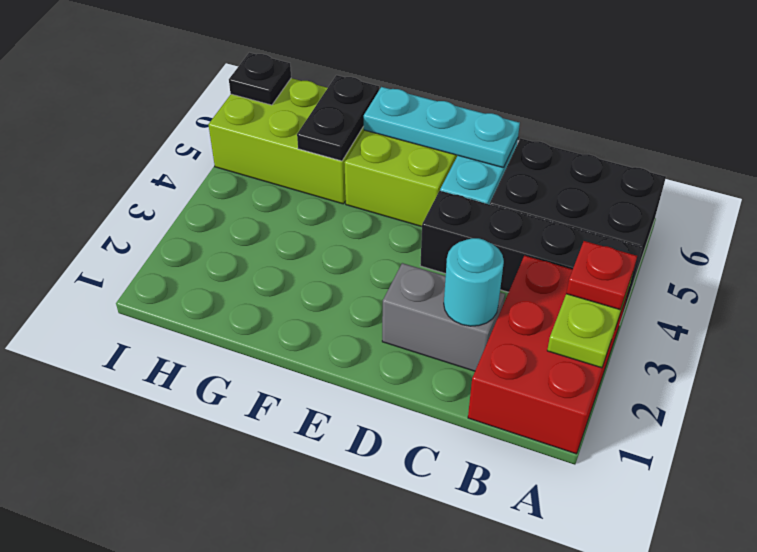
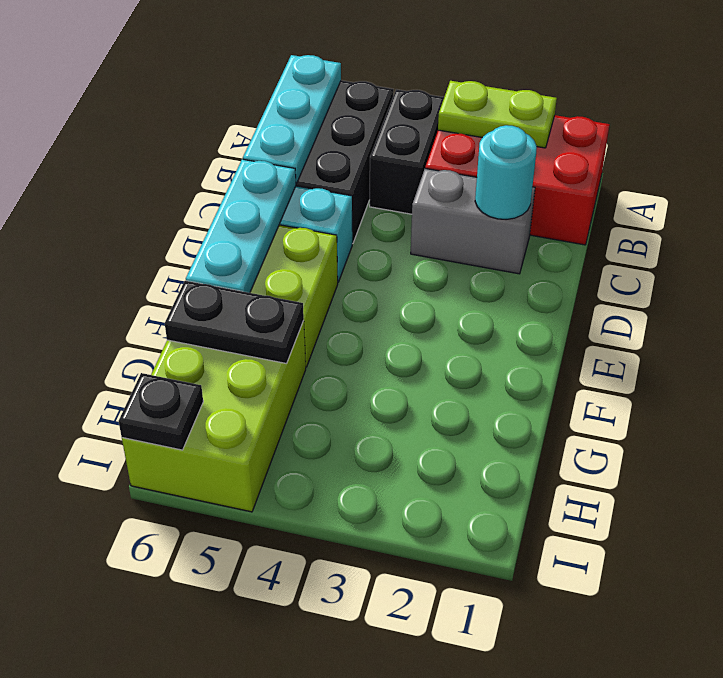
red plate A3 level 3 -> none
black brick A4:D4 level 1 -> black brick A4:B4 level 1
none -> cyan plate A6:C6 level 2
grey brick C2:D2 level 1 -> grey brick C2:C3 level 1

